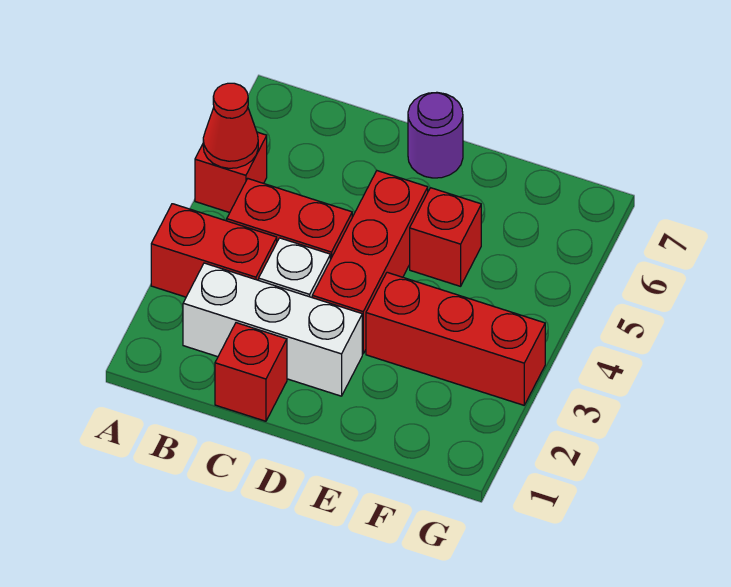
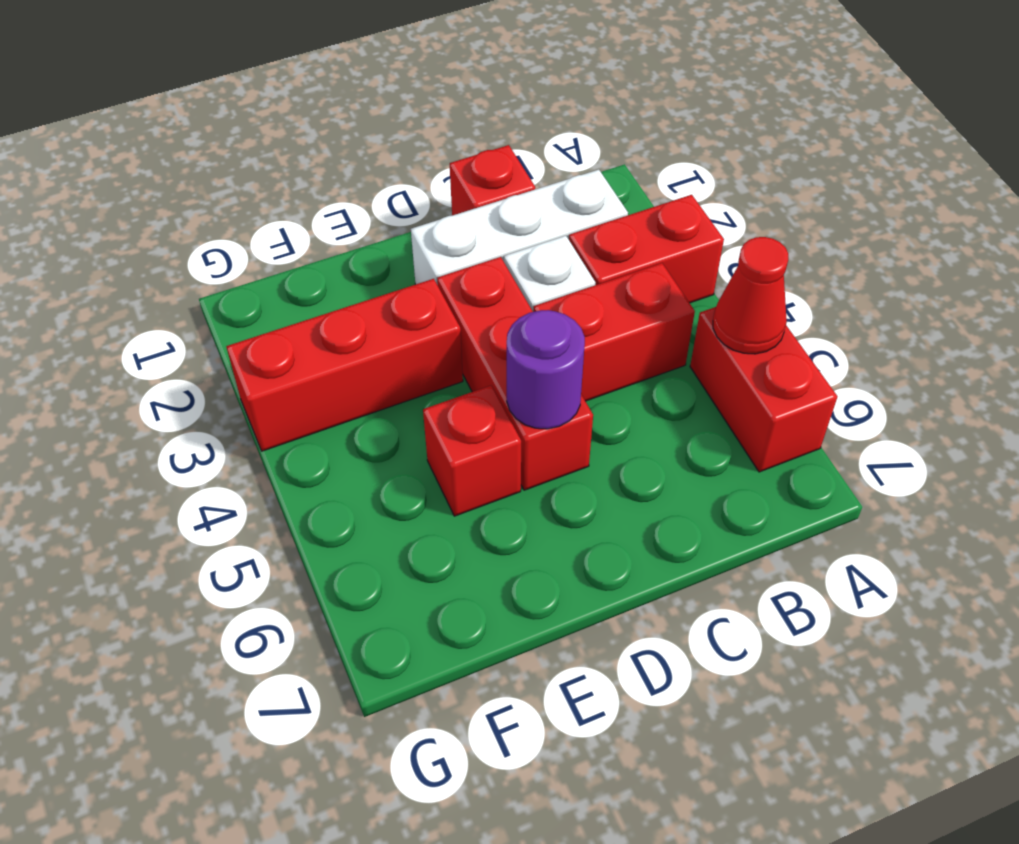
red brick A5 level 1 -> red brick A5:A6 level 1
purple round brick D7 level 1 -> purple round brick D5 level 2

